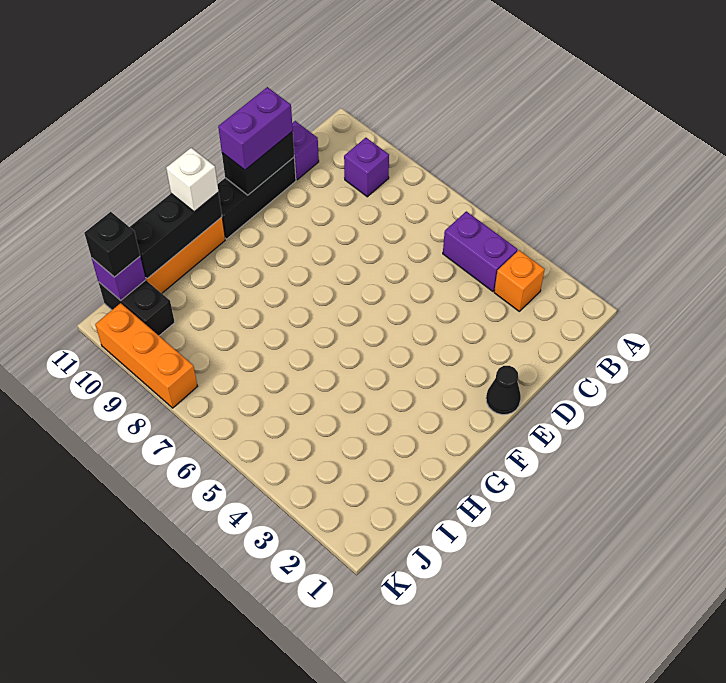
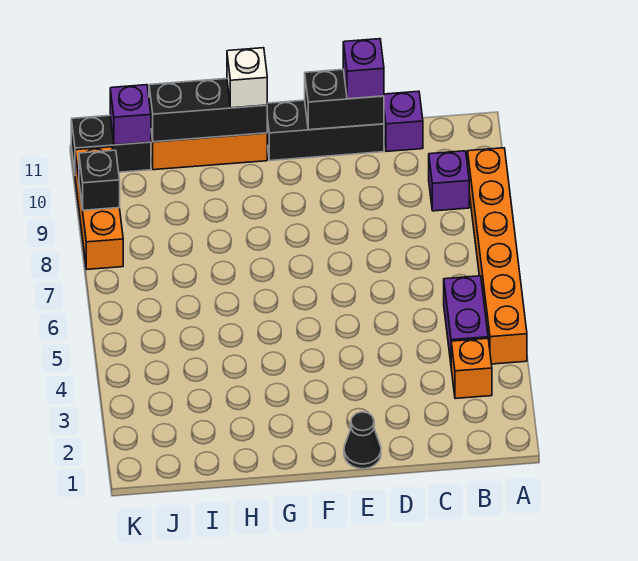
none -> orange brick A4:A9 level 1
purple brick D11:E11 level 3 -> purple brick D11 level 3
black brick J10:J11 level 1 -> black brick J11:K11 level 1
black brick J11 level 3 -> black brick K9 level 2

